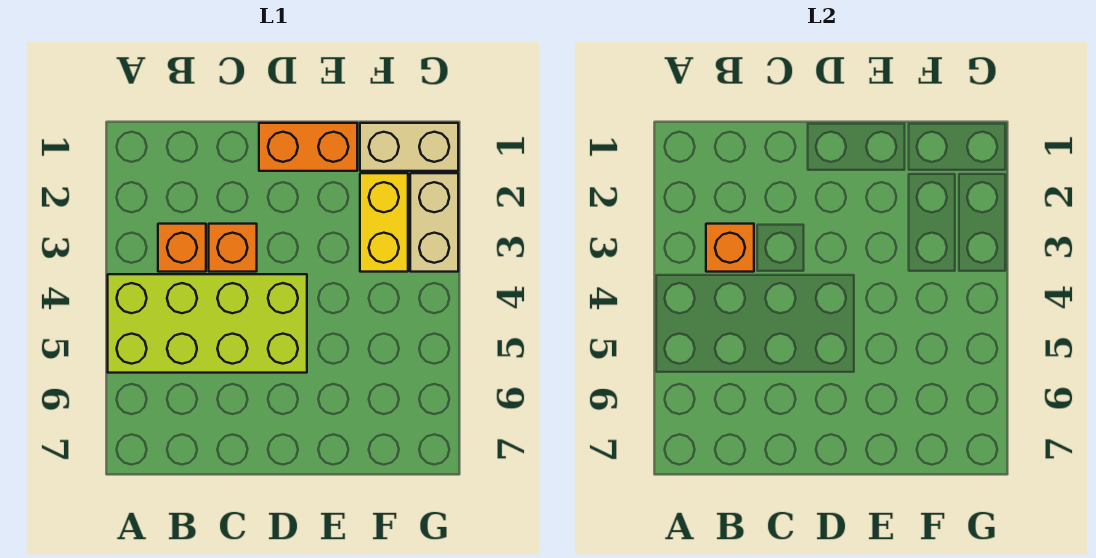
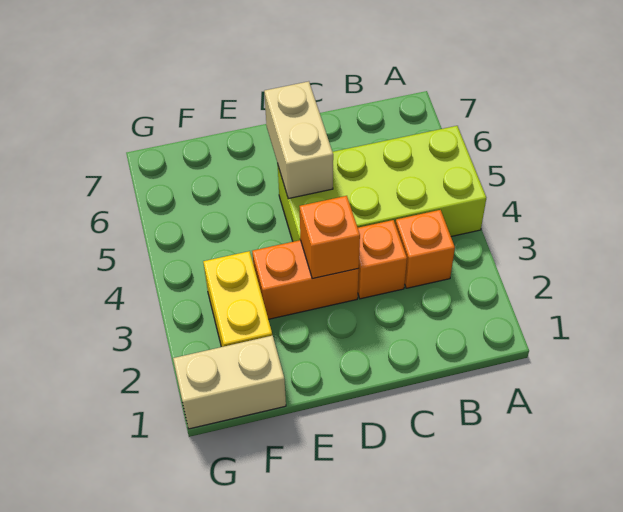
orange brick B3 level 2 -> orange brick D3 level 2
orange brick D1:E1 level 1 -> orange brick D3:E3 level 1
tan brick G2:G3 level 1 -> tan brick D5:D6 level 2

